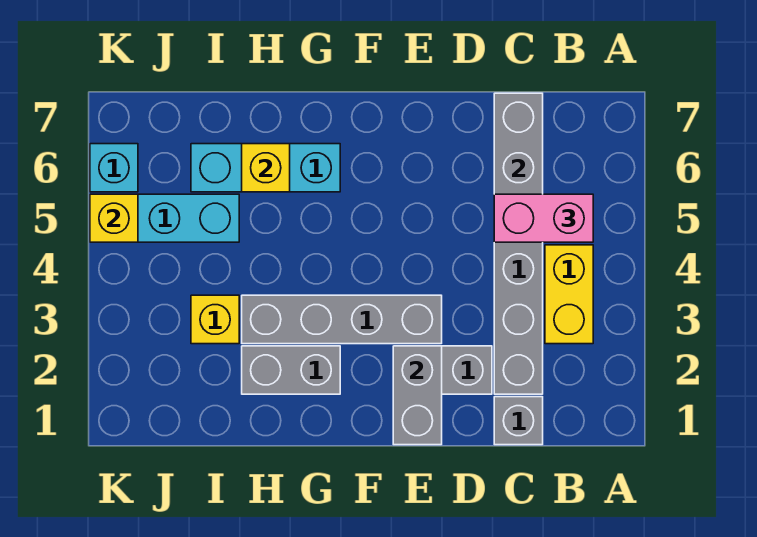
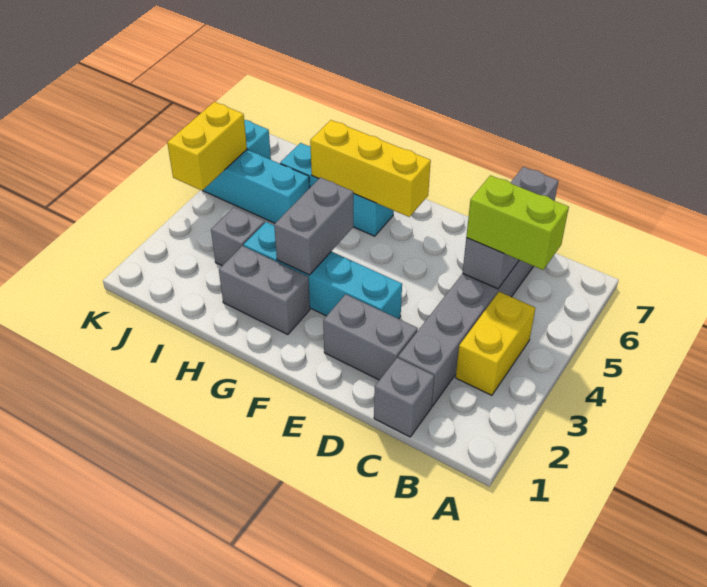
pink brick B5:C5 level 3 -> lime brick B5:C5 level 3
grey brick E1:E2 level 2 -> grey brick G3:G4 level 2
grey brick E3:H3 level 1 -> cyan brick E3:H3 level 1
yellow brick H6 level 2 -> yellow brick F6:H6 level 2
yellow brick I3 level 1 -> grey brick I3 level 1
yellow brick K5 level 2 -> yellow brick K4:K5 level 2

